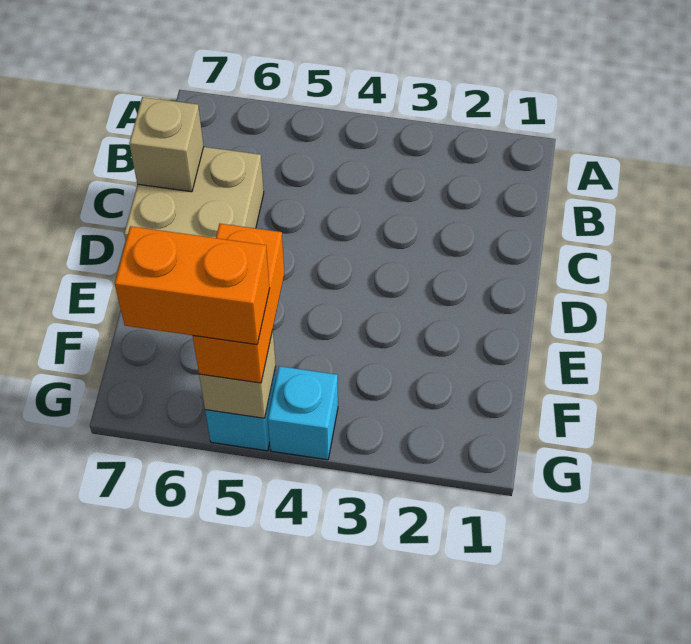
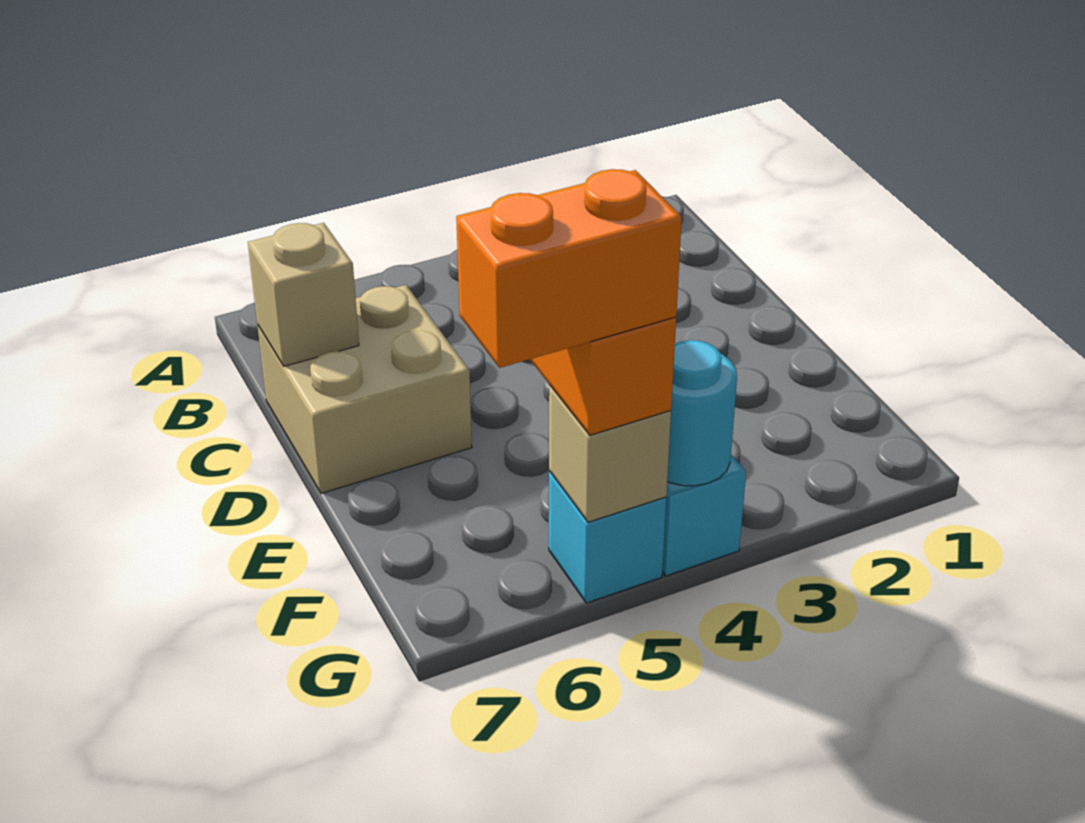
none -> cyan round brick G4 level 2

